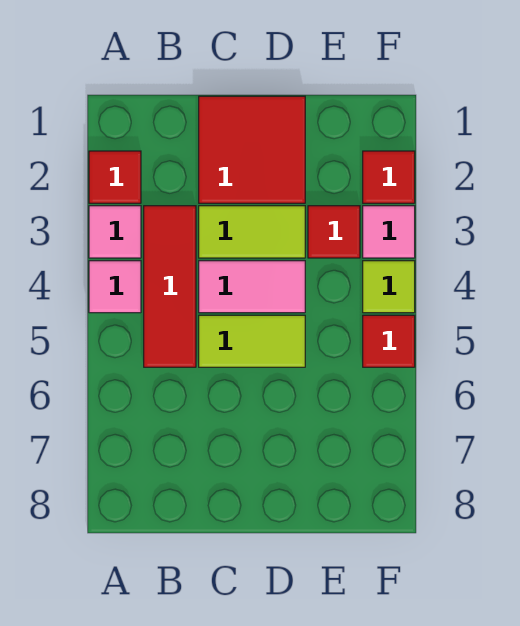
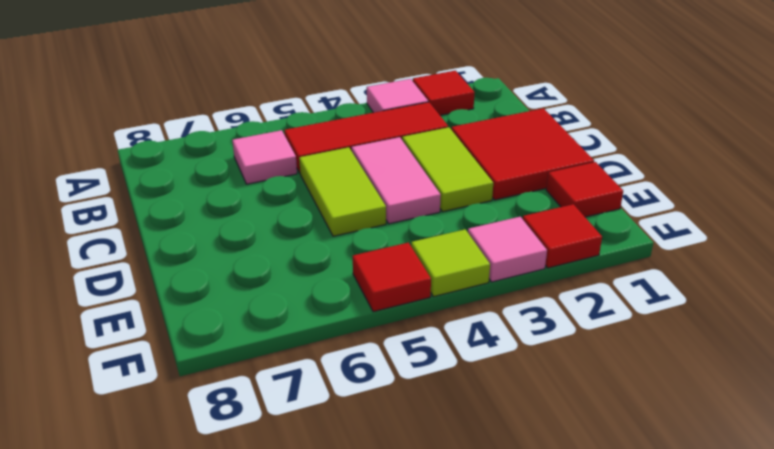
pink tile A4 level 1 -> pink tile B6 level 1
red tile E3 level 1 -> red tile E1 level 1

